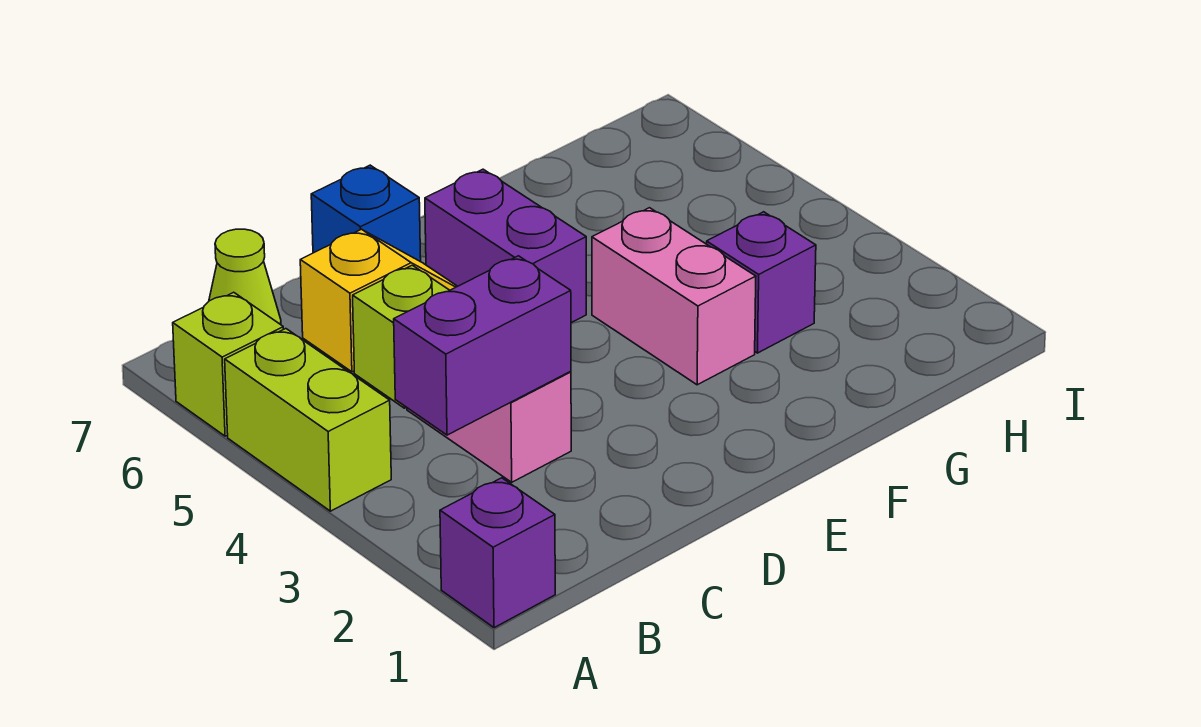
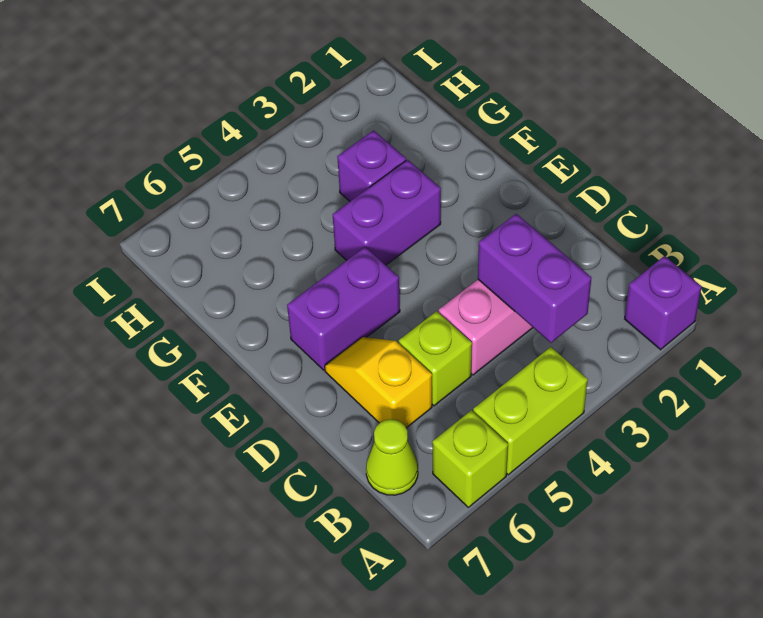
blue brick D7 level 1 -> none
pink brick F3:F4 level 1 -> purple brick F3:F4 level 1

